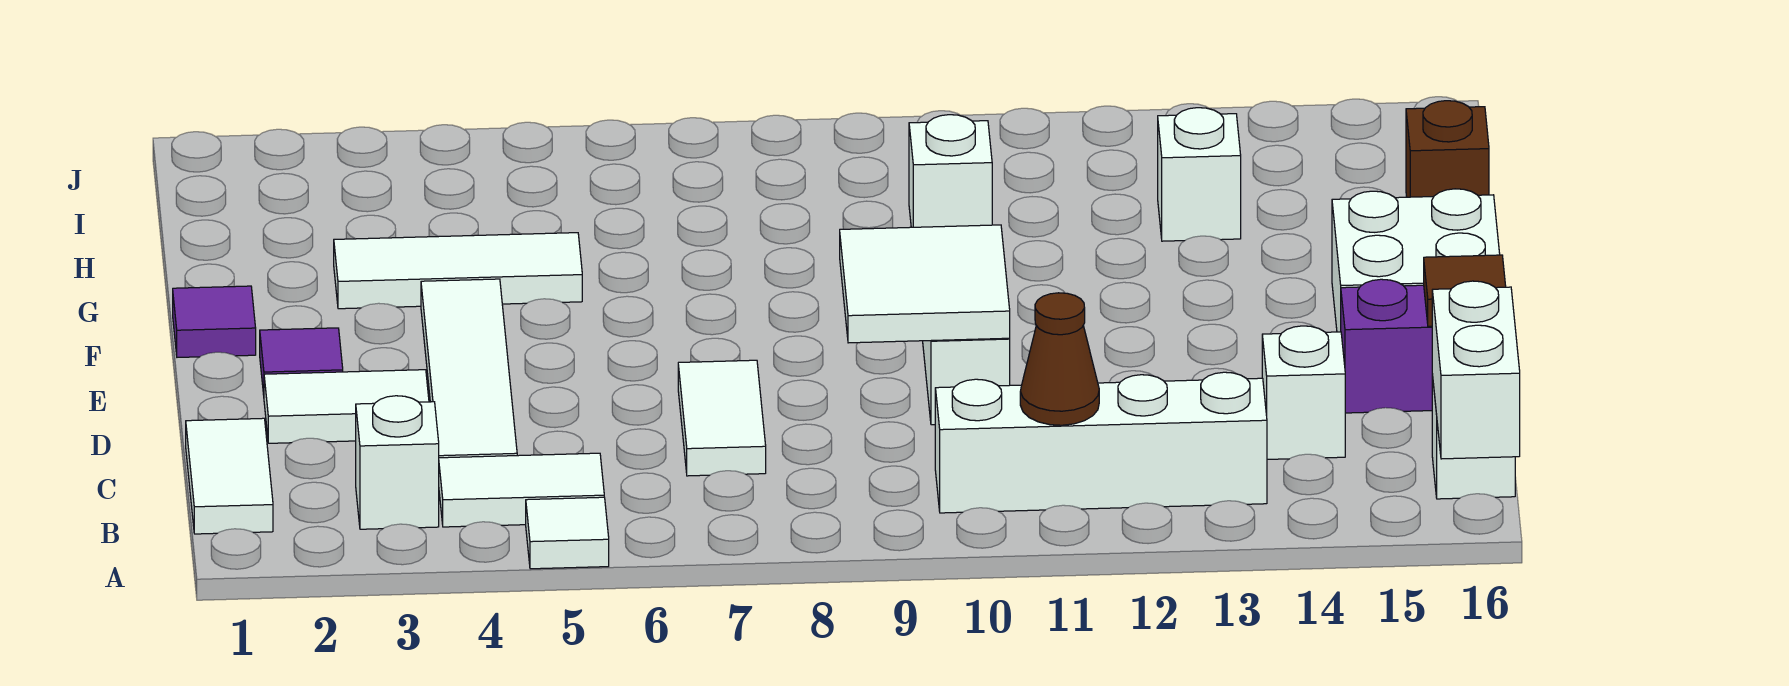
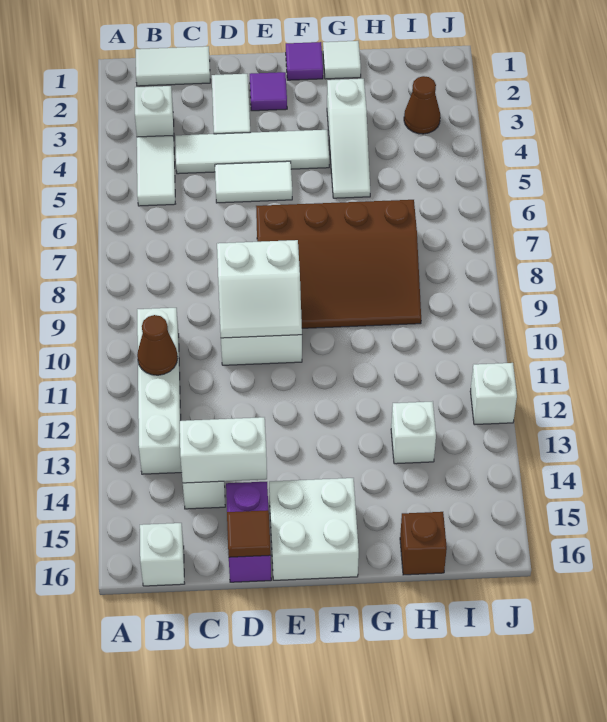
white tile A5 level 1 -> white tile G1 level 1
white brick A16:B16 level 2 -> white brick C14:D14 level 2
white tile C7:D7 level 1 -> white tile D5:E5 level 1
white tile D9:E10 level 2 -> white slope D9:E10 level 2 top 9
none -> brown slope E7:H9 level 1 top 7
white tile G3:G5 level 1 -> white slope G3:G5 level 1 top 3
white brick H10 level 1 -> white brick J12 level 1
none -> brown cone I3 level 1

